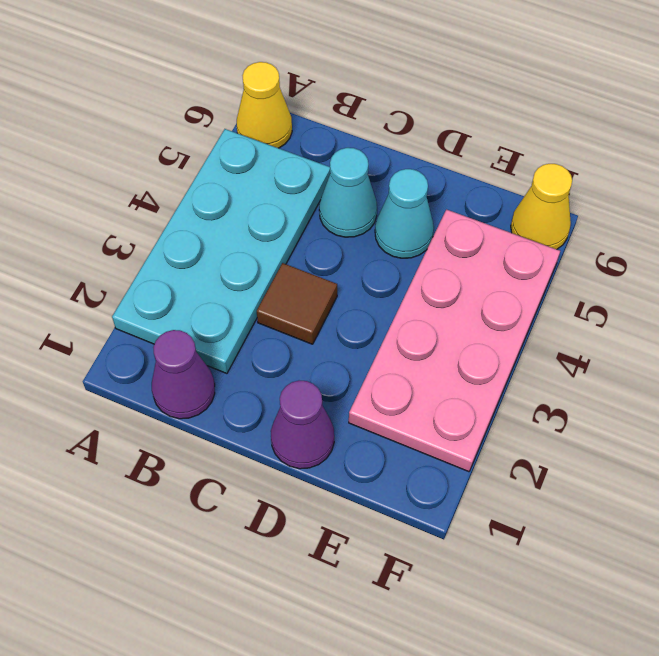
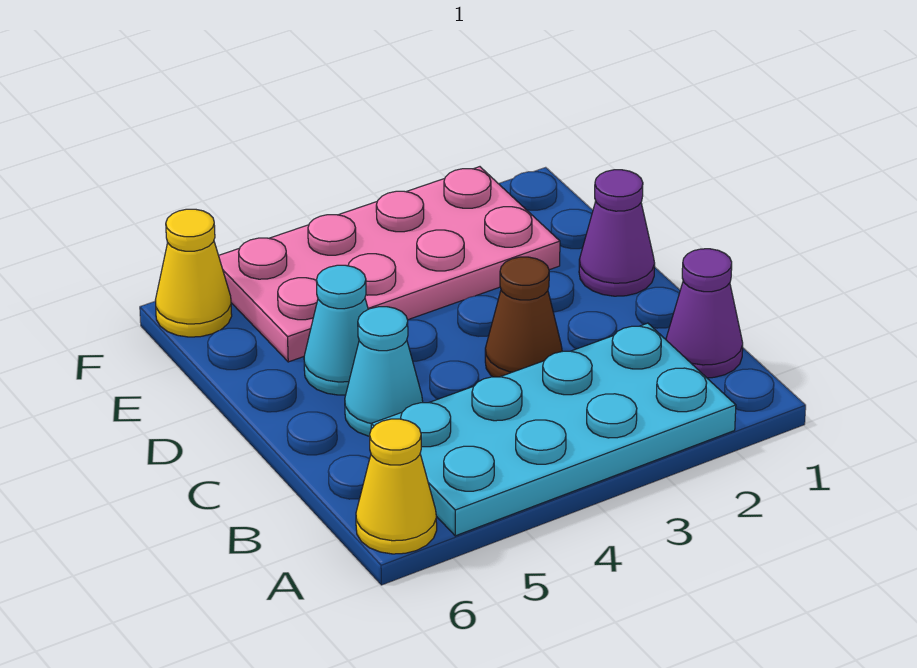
brown tile C3 level 1 -> brown cone C3 level 1

